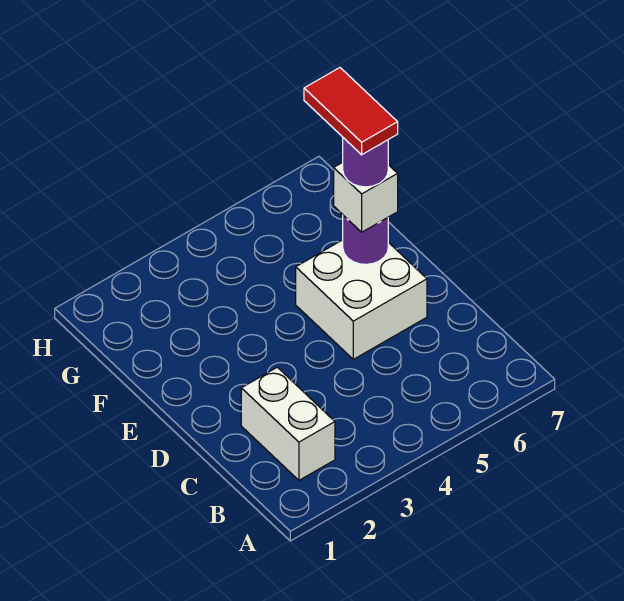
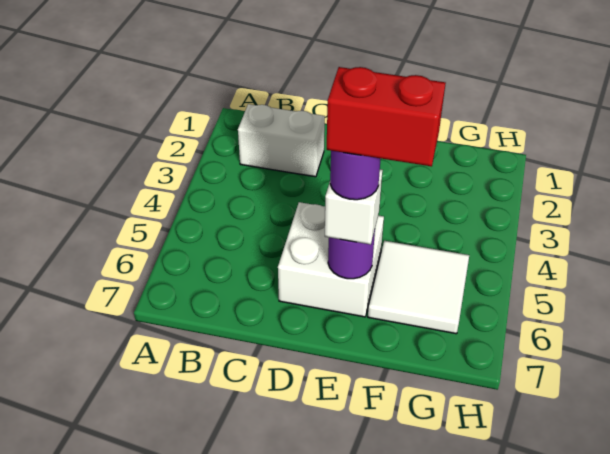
red tile E6:F6 level 5 -> red brick E6:F6 level 5
none -> white tile F5:G6 level 1

